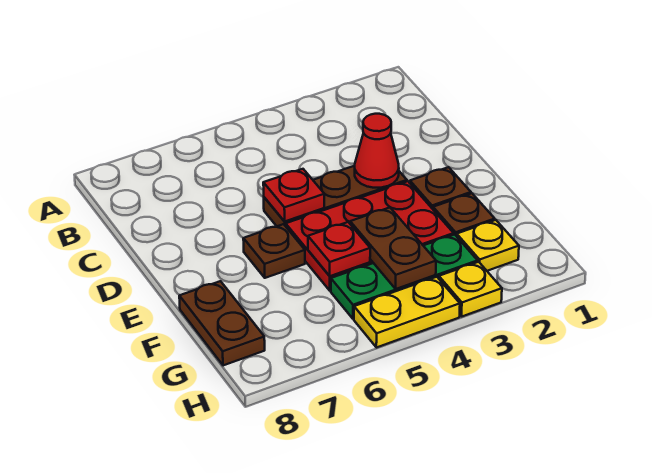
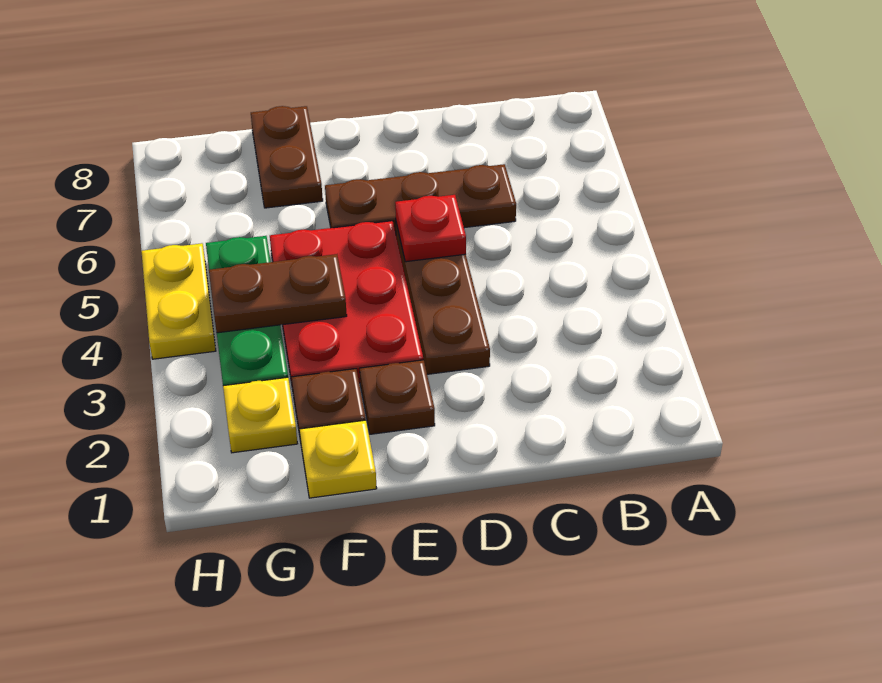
red cone D3 level 2 -> none
brown plate E6 level 1 -> brown plate C6:E6 level 1
red plate F5 level 2 -> none
brown plate F8:G8 level 1 -> brown plate F7:F8 level 1
yellow plate H3 level 1 -> yellow plate F1 level 1

